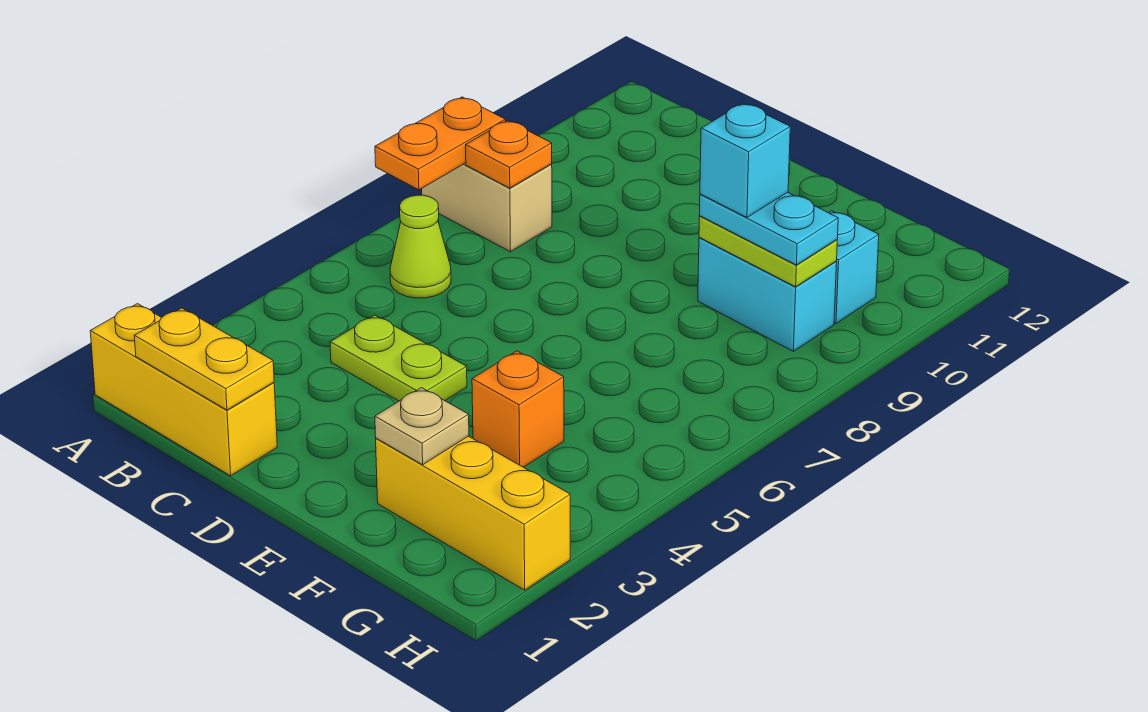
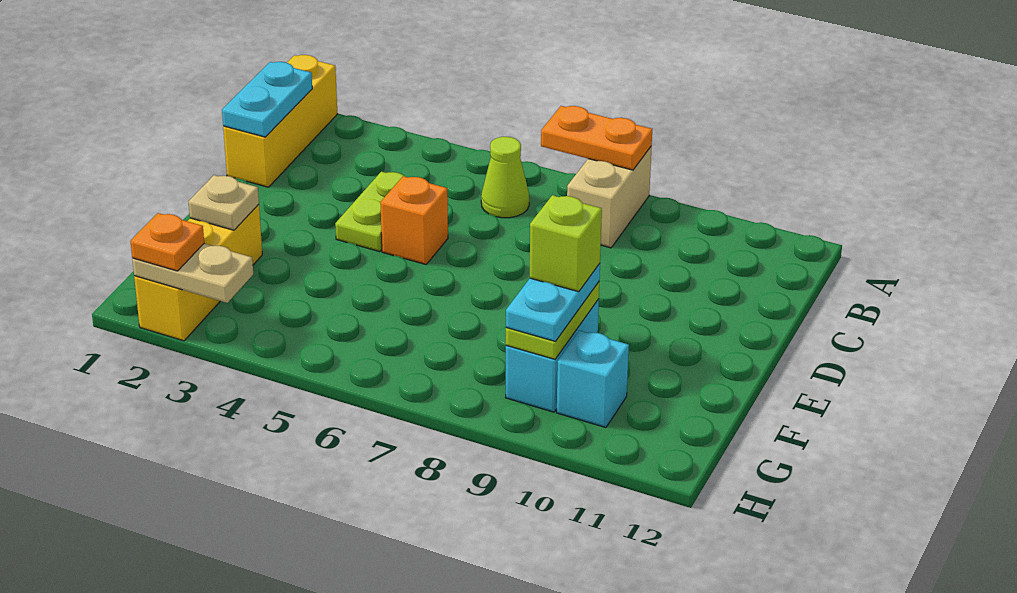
yellow plate B1:C1 level 2 -> cyan plate B1:C1 level 2
orange plate B8 level 2 -> orange plate H2 level 3
orange brick F4 level 1 -> orange brick D5 level 1
cyan brick F9 level 4 -> lime brick F9 level 4
none -> tan plate H2:H3 level 2

